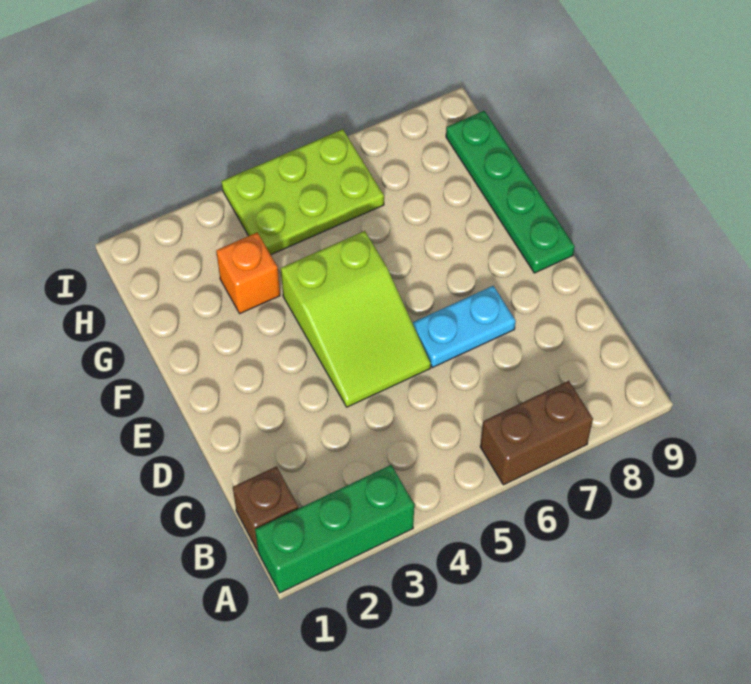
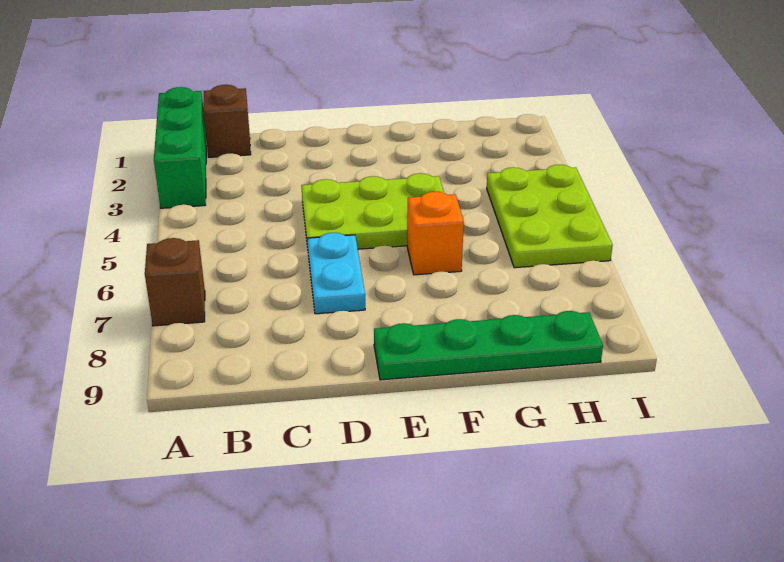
brown brick A6:A7 level 1 -> brown brick A7 level 1
lime slope D4:F5 level 1 top F -> lime plate D4:F5 level 1
orange brick G3 level 1 -> orange brick F6 level 1

